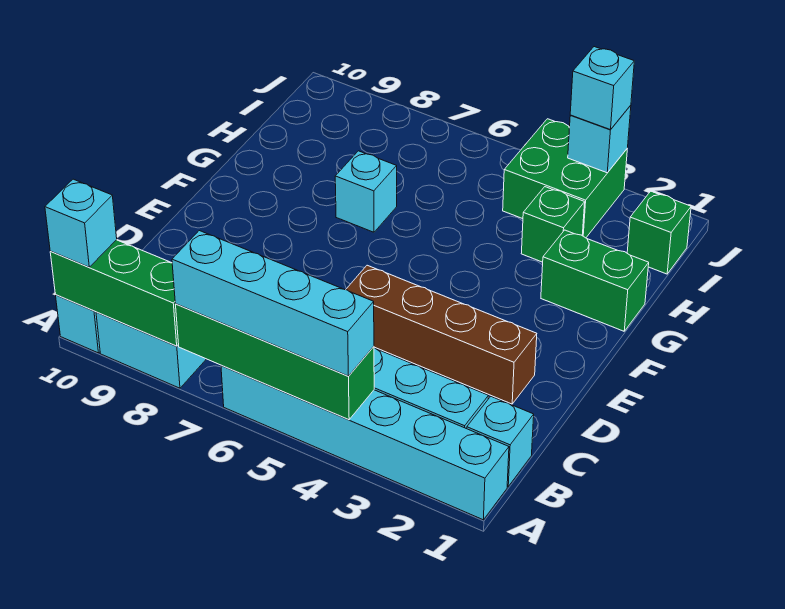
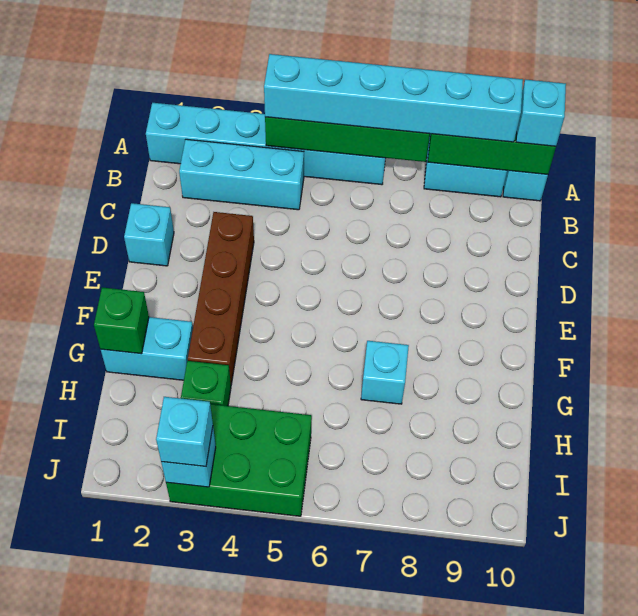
cyan brick A4:A7 level 3 -> cyan brick A4:A9 level 3
cyan brick B1 level 1 -> cyan brick D1 level 1
brown brick D2:D5 level 1 -> brown brick D3:G3 level 1
green brick G1:G2 level 1 -> cyan brick G1:G2 level 1
green brick I1 level 1 -> green brick G1 level 2
green brick I3:J4 level 1 -> green brick I3:J5 level 1

